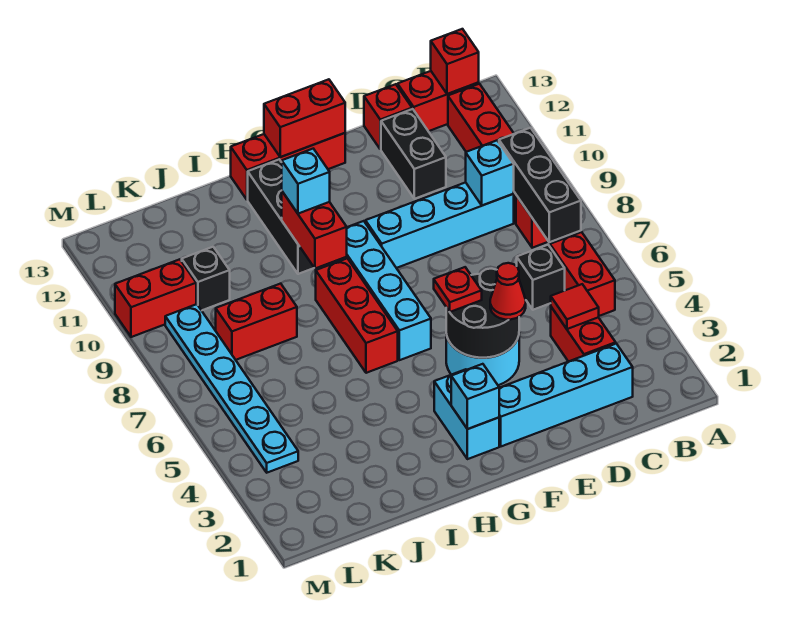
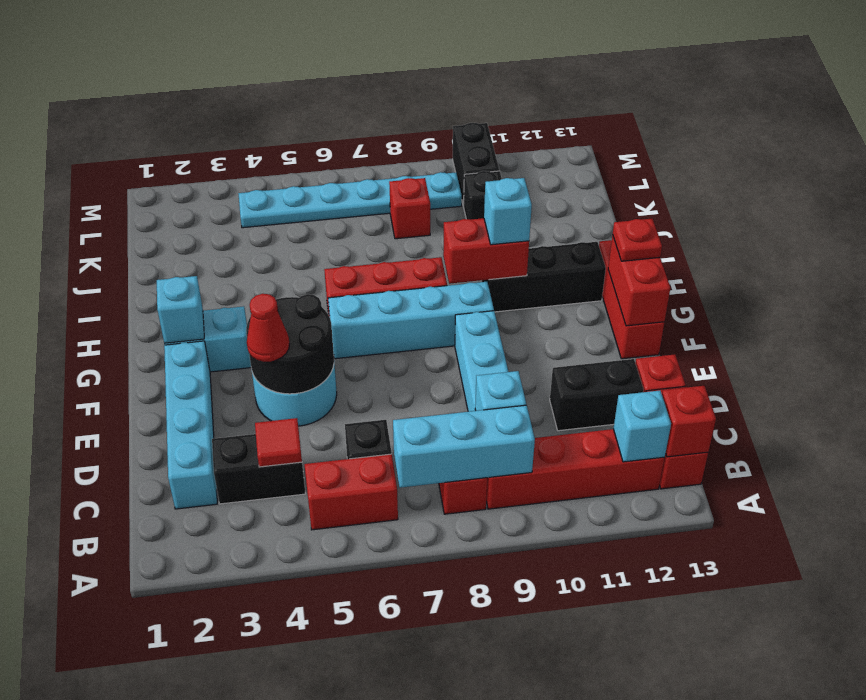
black brick B7:B9 level 2 -> cyan brick B7:B9 level 2
none -> cyan brick B12 level 2
red brick C3:C4 level 1 -> black brick C3:C4 level 1
red plate F5 level 3 -> red plate G13 level 3
red brick J8:K8 level 1 -> red brick K8 level 1
red brick L10:M10 level 1 -> black brick L10:M10 level 1

